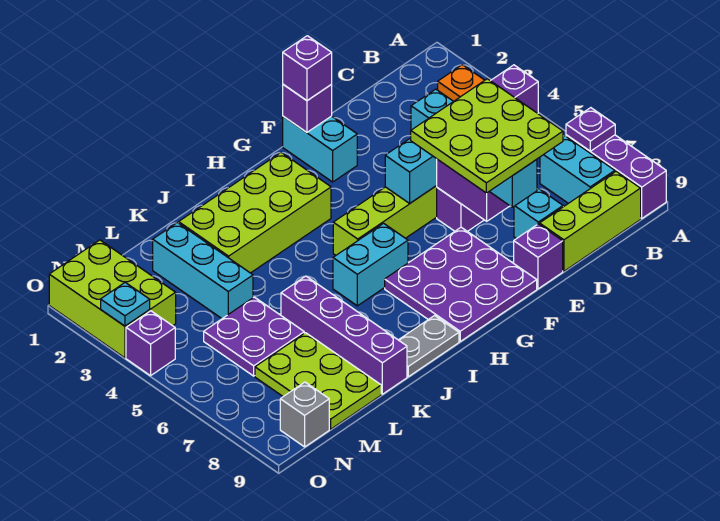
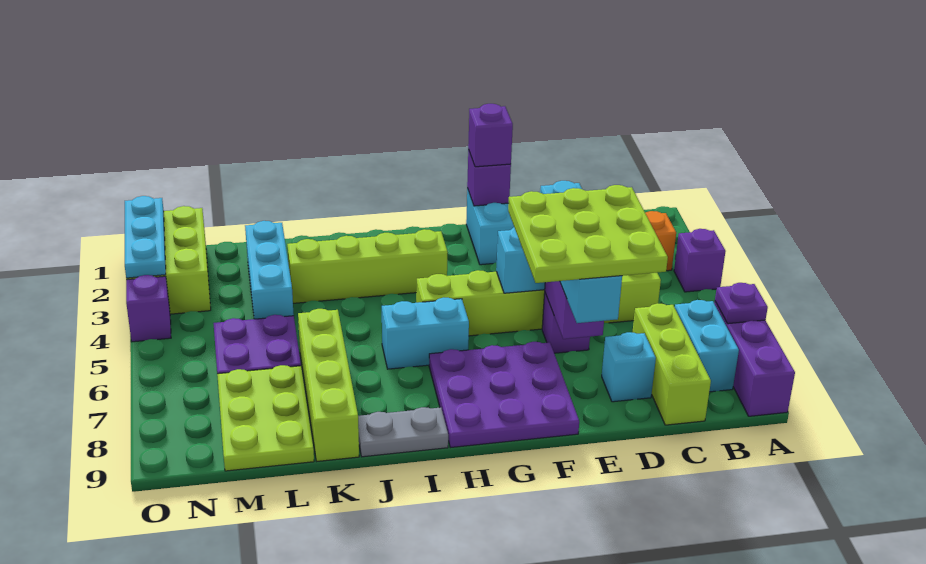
lime brick B9:D9 level 1 -> lime brick C7:C9 level 1
purple brick E9 level 1 -> none
lime brick H2:K3 level 1 -> lime brick H3:K3 level 1
purple brick K6:K9 level 1 -> lime brick K6:K9 level 1
grey brick N9 level 1 -> none
cyan plate O3 level 2 -> cyan plate O1:O3 level 2

